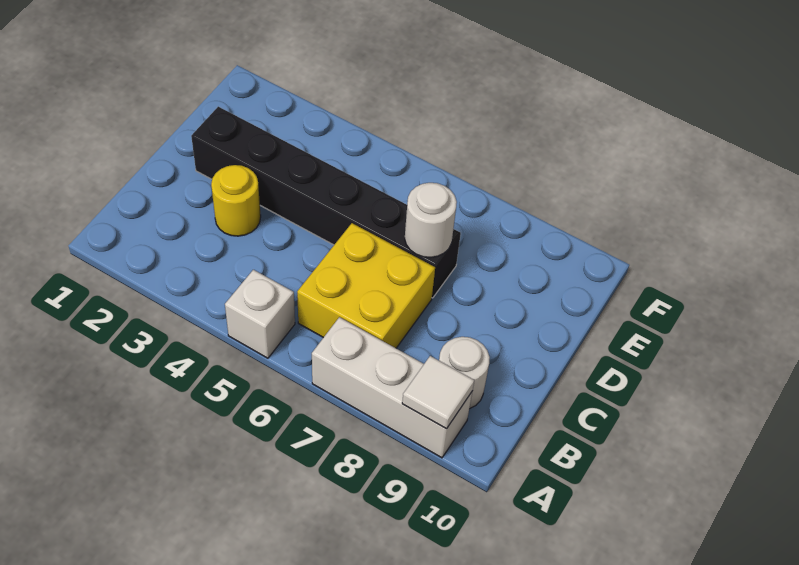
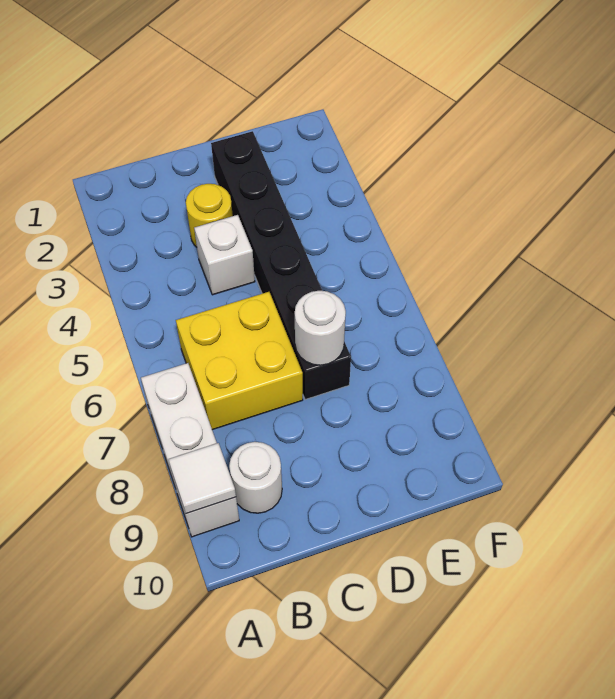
white brick A5 level 1 -> white brick C4 level 1

